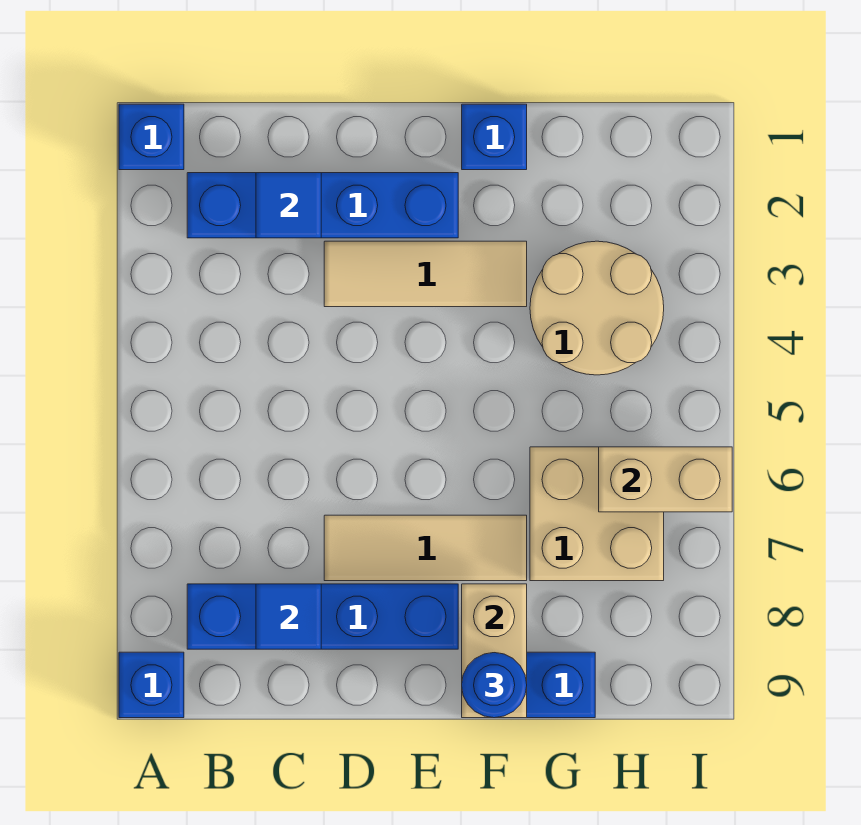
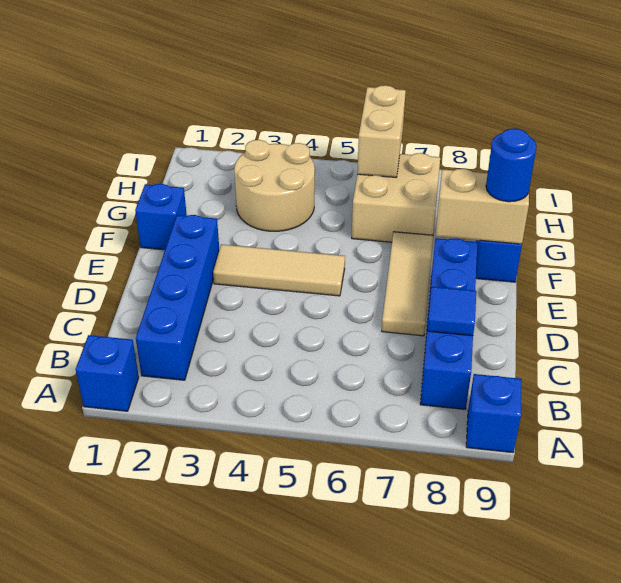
blue tile C2 level 2 -> none
tan tile D3:F3 level 1 -> tan tile E3:E5 level 1

